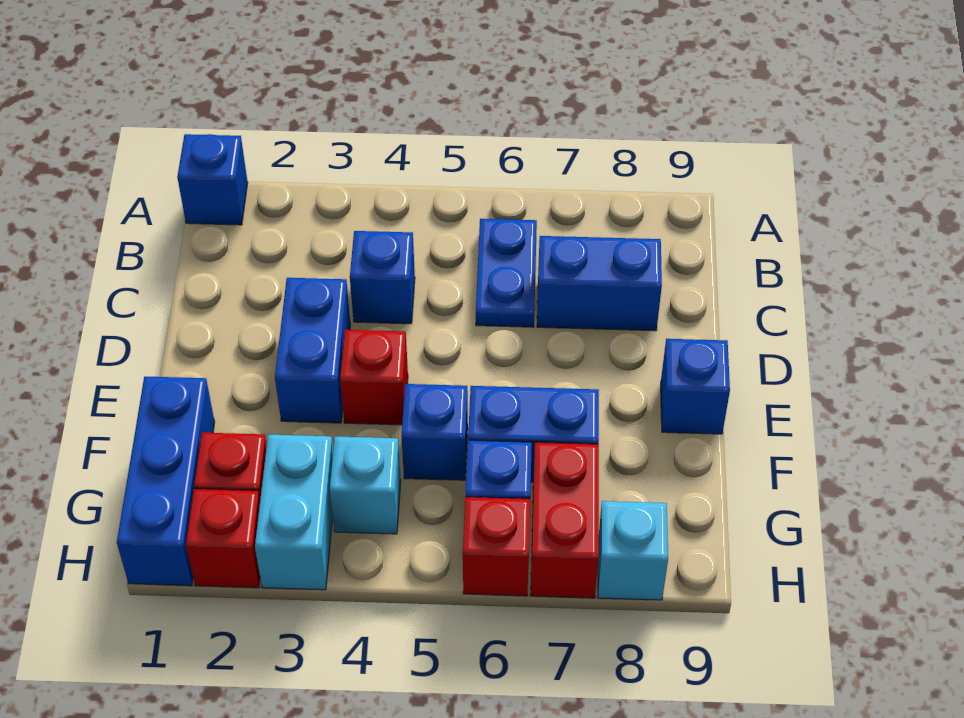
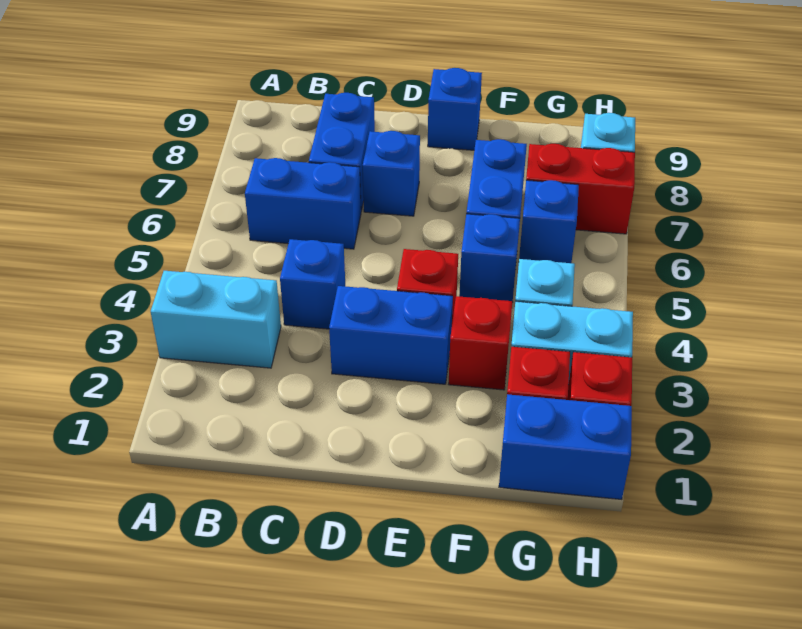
blue brick A1 level 1 -> blue brick D7 level 1
none -> cyan brick A3:B3 level 1
blue plate B6:C6 level 1 -> blue brick B6:C6 level 1
blue brick F1:H1 level 1 -> blue brick G1:H1 level 1
red brick H6 level 1 -> red brick F3 level 1

